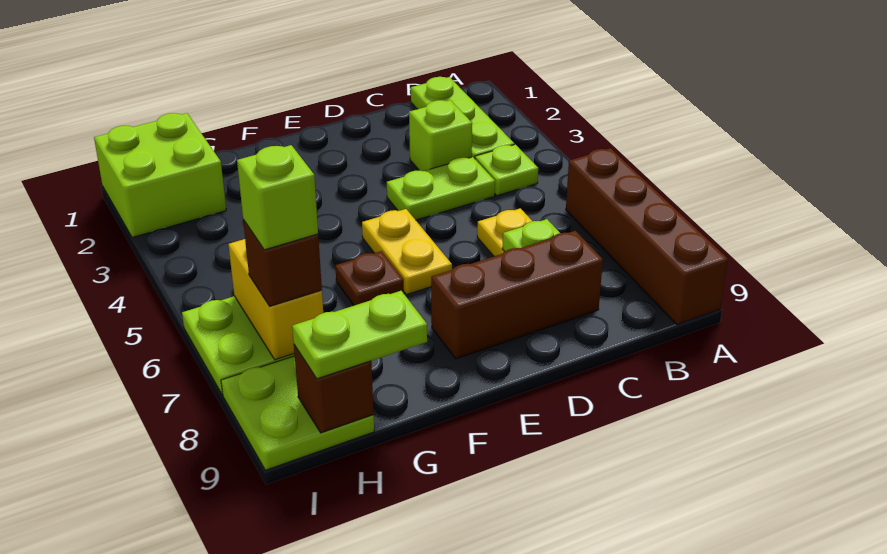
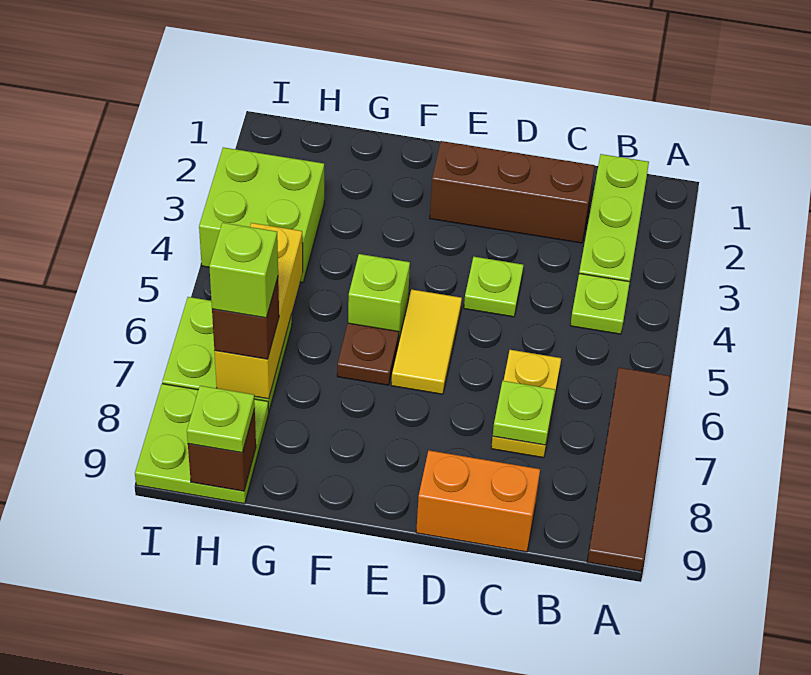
brown brick A6:A9 level 1 -> brown tile A6:A9 level 1
lime brick C3 level 1 -> lime brick F5 level 1
lime plate C4:D4 level 1 -> lime plate D4 level 1
brown brick C8:E8 level 1 -> brown brick C2:E2 level 1
none -> orange brick C9:D9 level 1
yellow plate E5:E6 level 1 -> yellow tile E5:E6 level 1
lime plate G9:H9 level 3 -> lime plate H9 level 3
lime brick H1:I2 level 1 -> lime brick H3:I4 level 1
yellow brick H6:H7 level 2 -> yellow brick H5:H7 level 2

